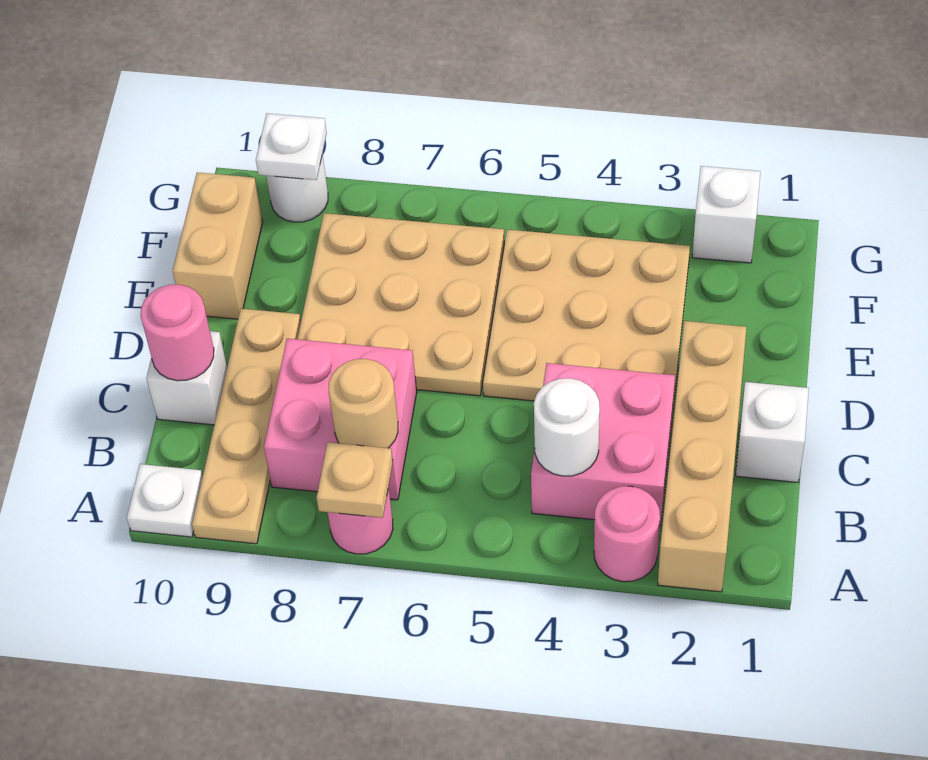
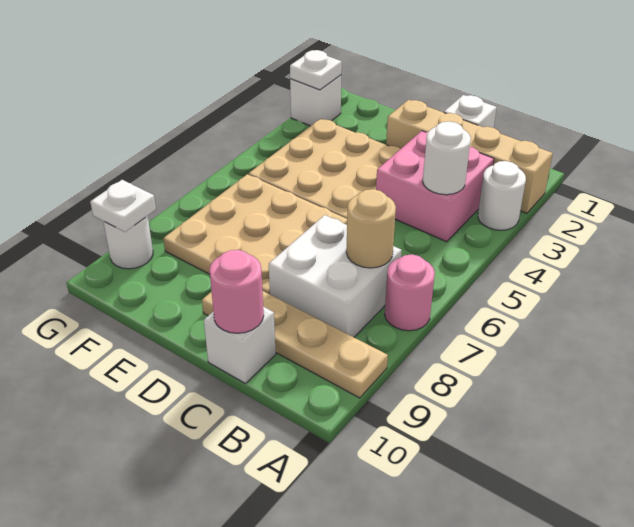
pink round brick A3 level 1 -> white round brick A3 level 1
tan plate A7 level 2 -> none
white plate A10 level 1 -> white plate G2 level 2
pink brick B7:C8 level 1 -> white brick B7:C8 level 1
tan brick E10:F10 level 1 -> none

